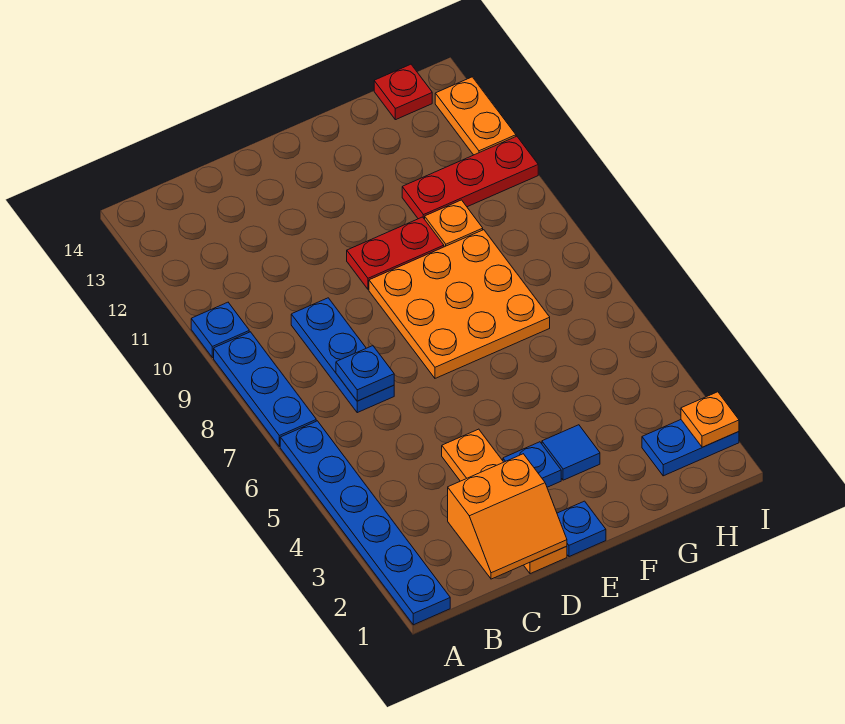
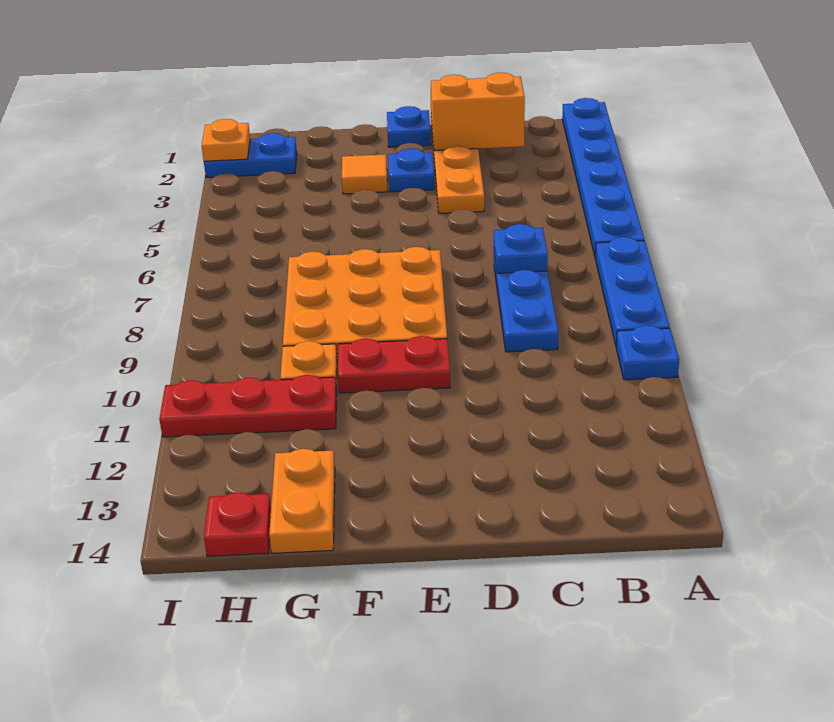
blue tile F3 level 1 -> orange tile F3 level 1
orange plate I12:I13 level 1 -> orange plate G13:G14 level 1

